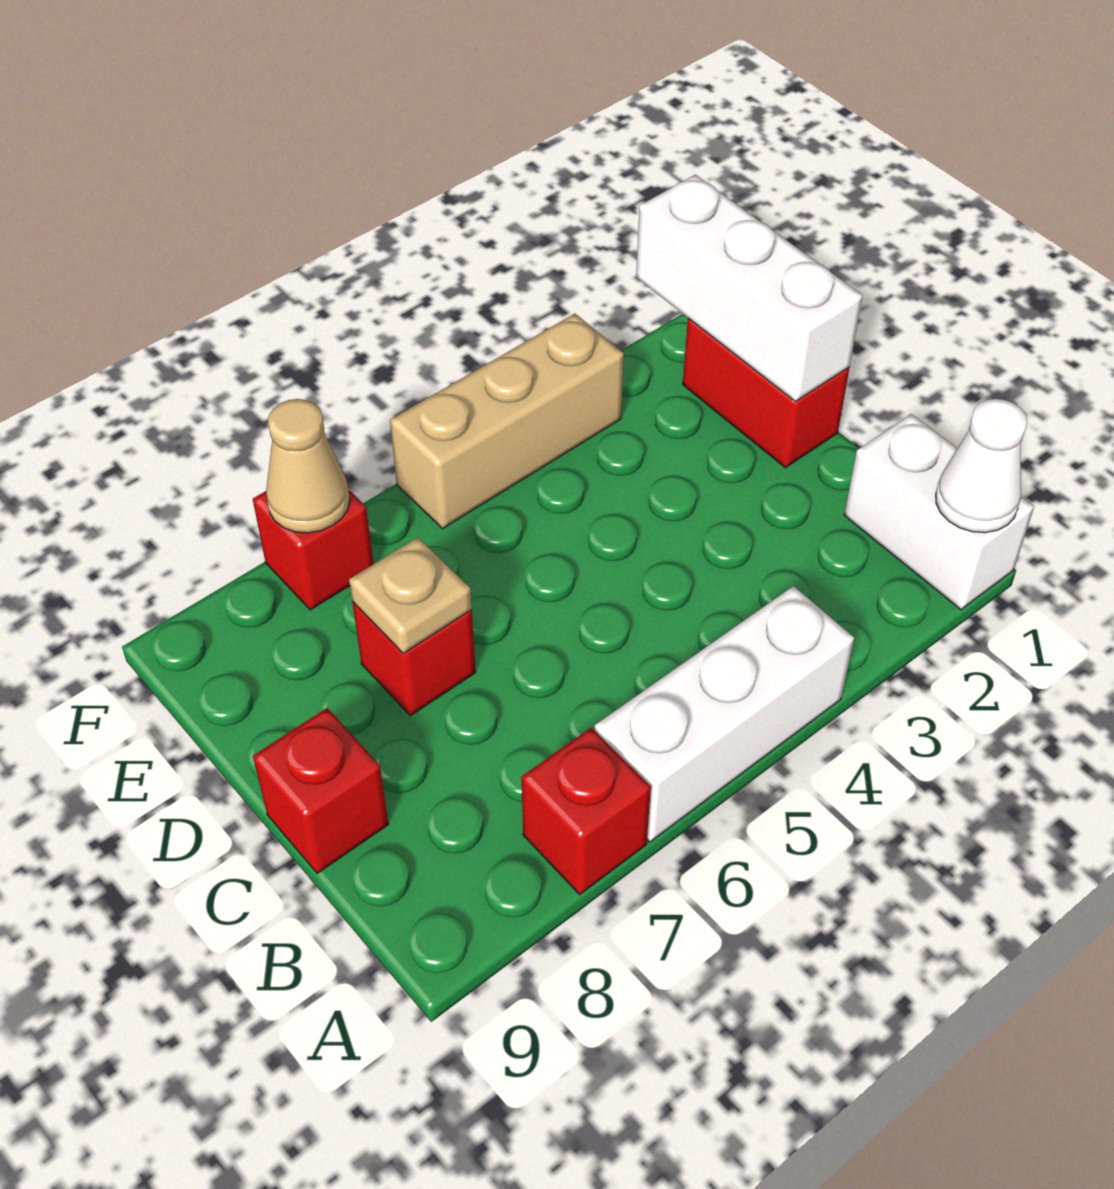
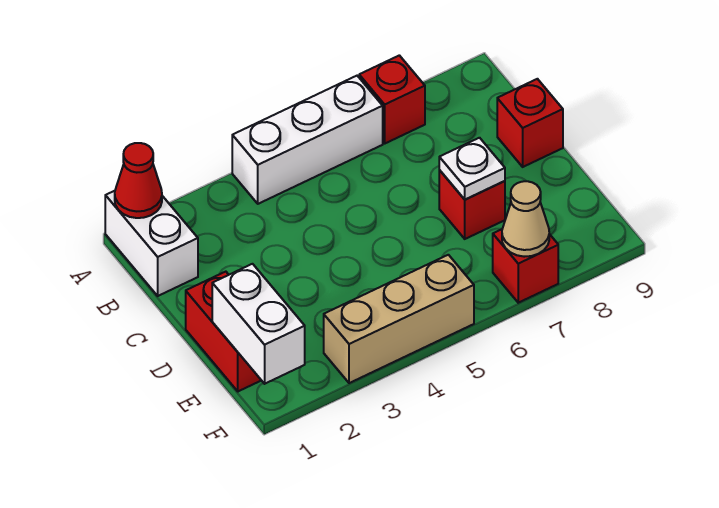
white cone A1 level 2 -> red cone A1 level 2
white brick D1:F1 level 2 -> white brick E1:F1 level 2
tan plate D7 level 2 -> white plate D7 level 2

